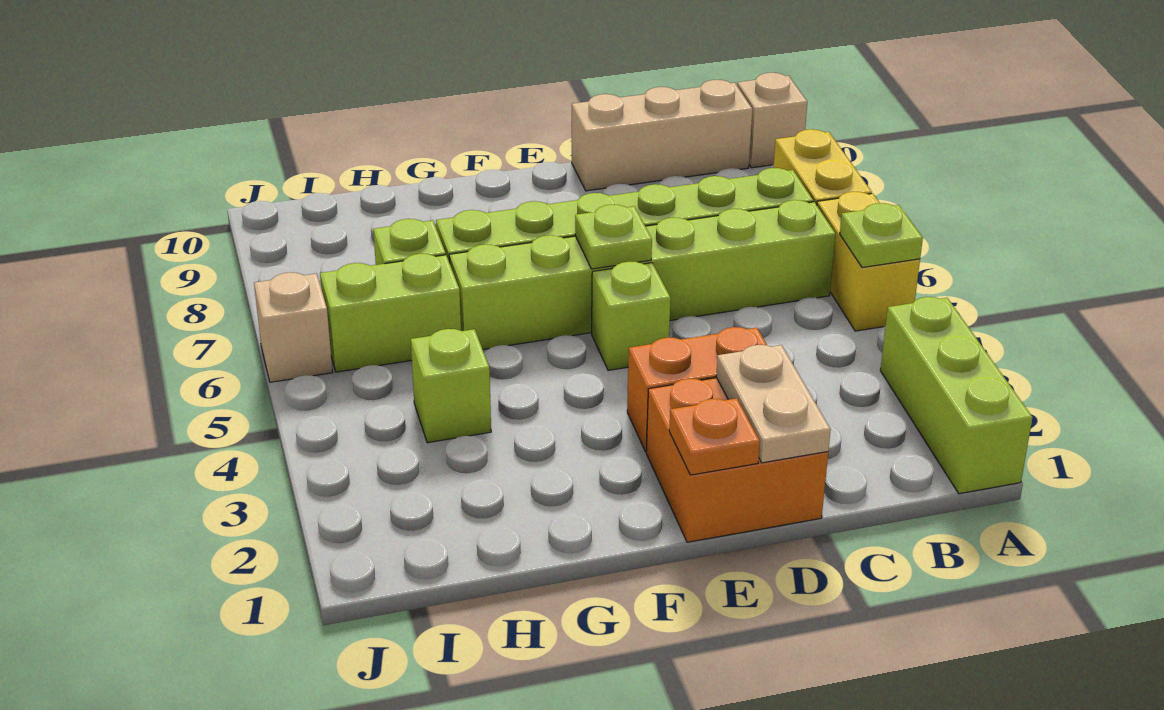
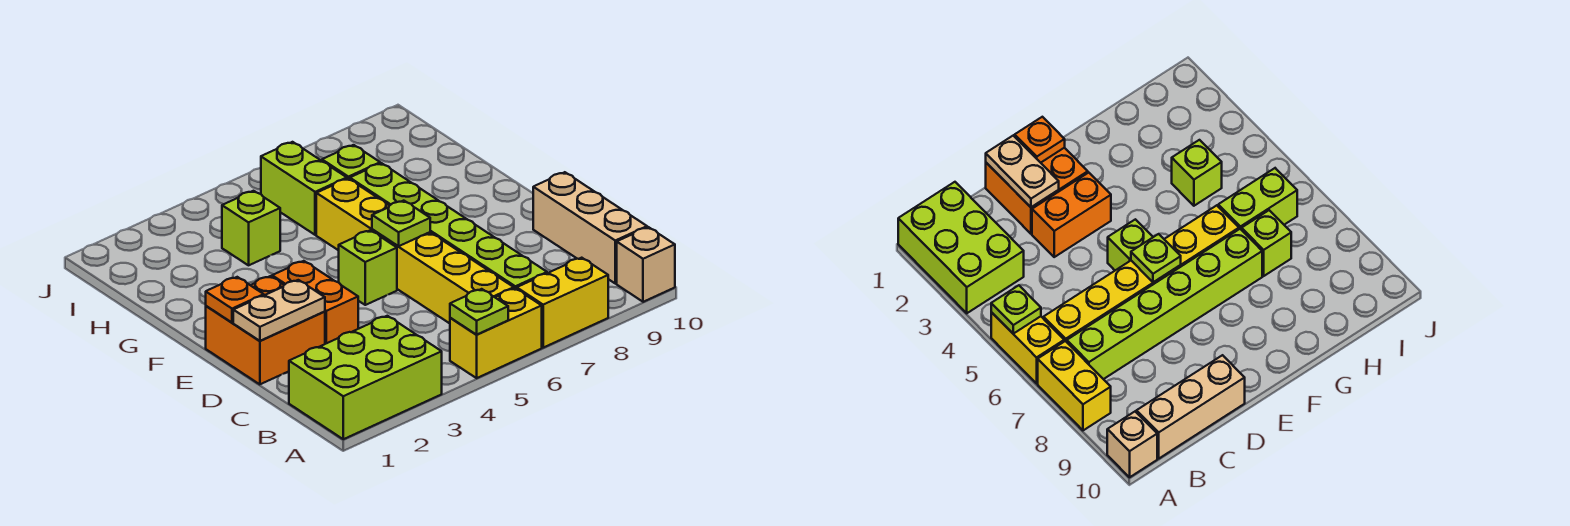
lime brick A1:A3 level 1 -> lime brick A1:B3 level 1
lime brick B6:G6 level 1 -> yellow brick B6:G6 level 1
tan brick J6 level 1 -> none

